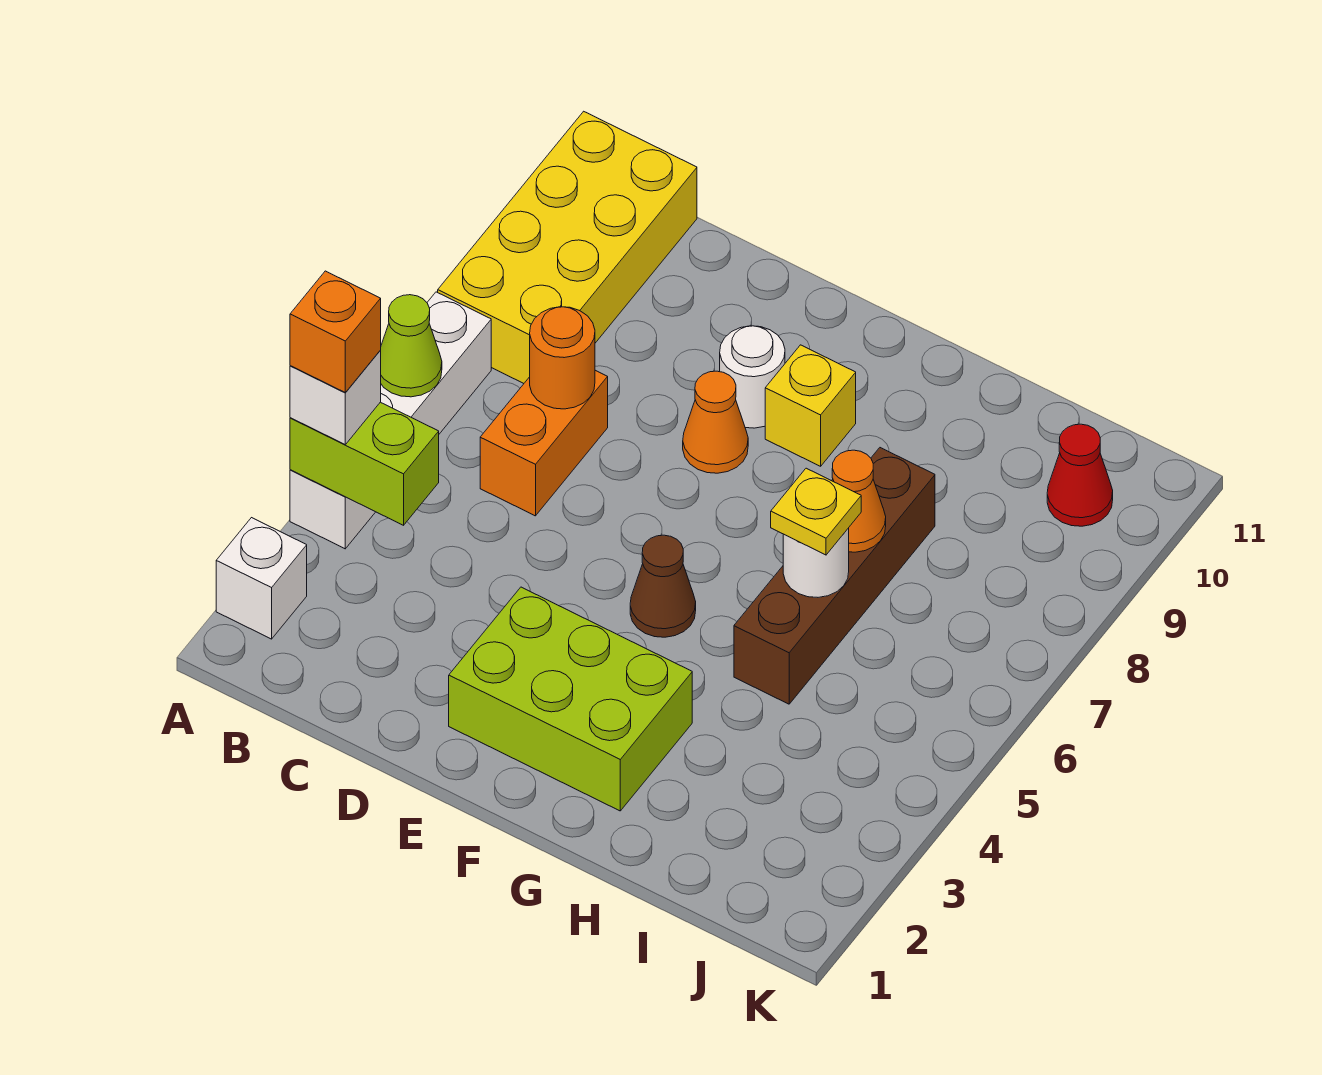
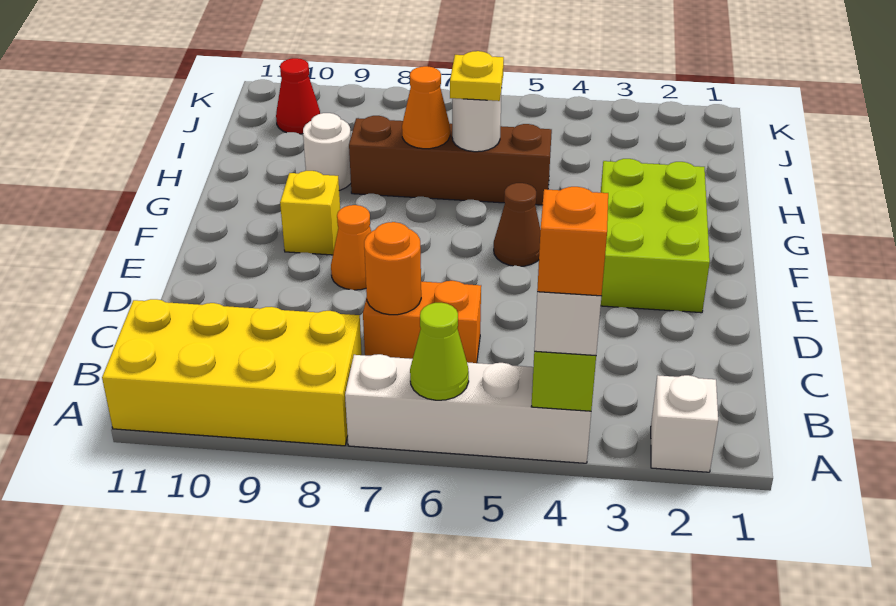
white round brick E9 level 1 -> white round brick H9 level 1

